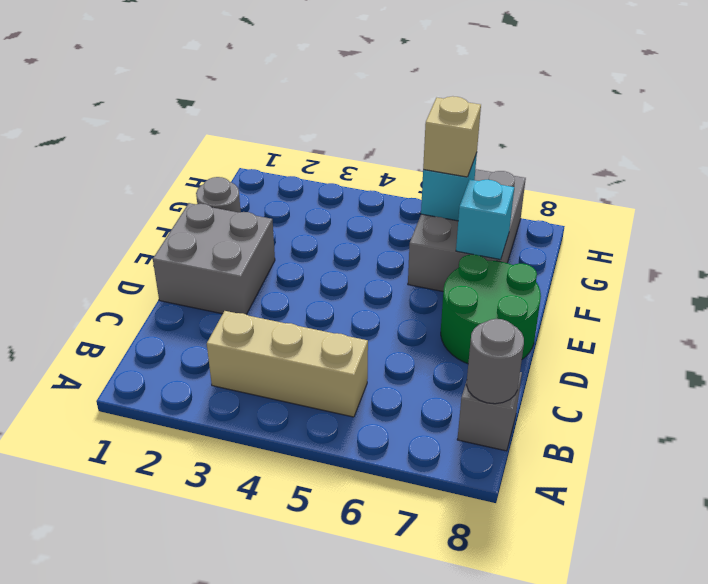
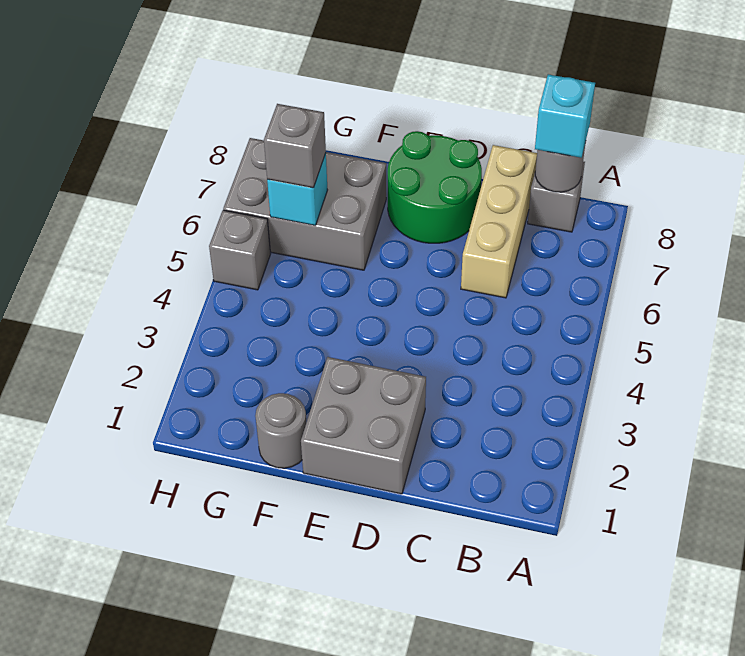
tan brick B3:B5 level 1 -> tan brick C6:C8 level 1
cyan brick F7 level 2 -> cyan brick B8 level 3
tan brick G6 level 3 -> grey brick G6 level 3
none -> grey brick H5 level 1

